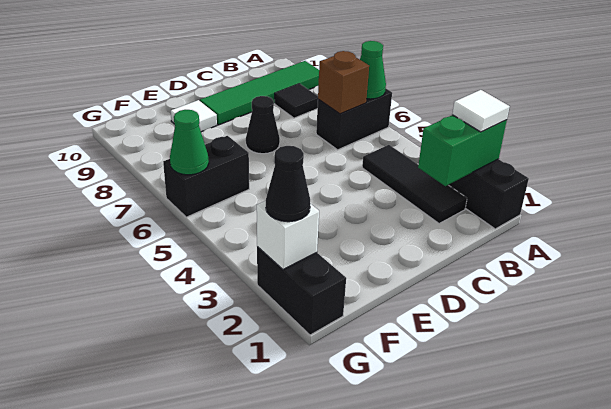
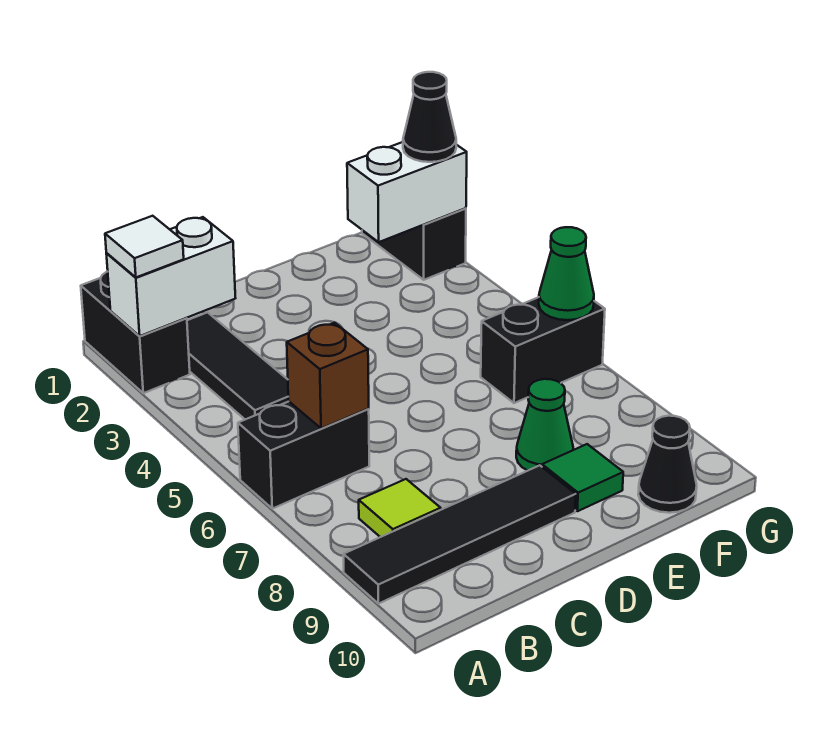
green brick A2:B2 level 2 -> white brick A2:B2 level 2
green cone A6 level 2 -> green cone E8 level 1
green tile A9:D9 level 1 -> black tile A9:D9 level 1
black tile B8 level 1 -> lime tile B8 level 1
black cone D7 level 1 -> black cone F10 level 1
white tile E9 level 1 -> green tile E9 level 1
white brick G2 level 2 -> white brick F2:G2 level 2

